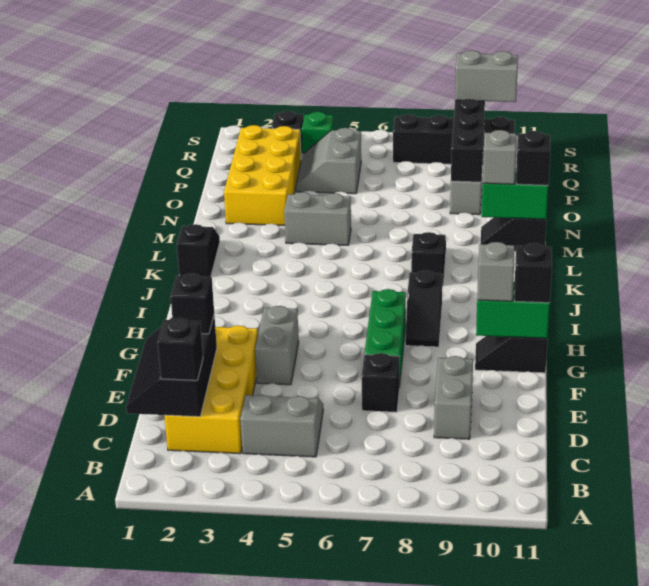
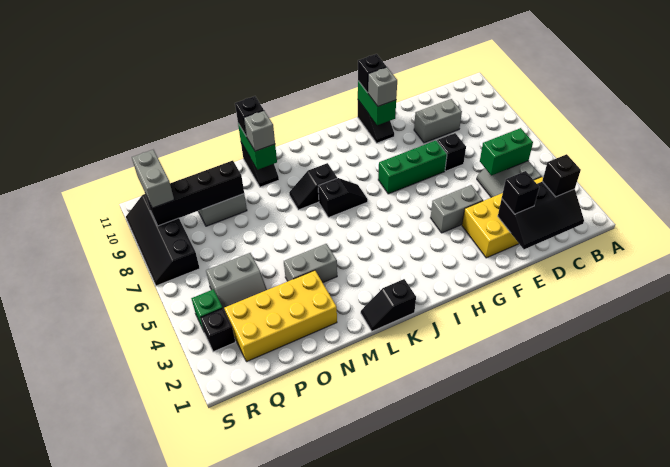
none -> green brick C5:D5 level 2
black slope H8:I8 level 1 top I -> black slope J7:K7 level 1 top K
grey brick M4:M5 level 1 -> grey brick M4:N4 level 1

